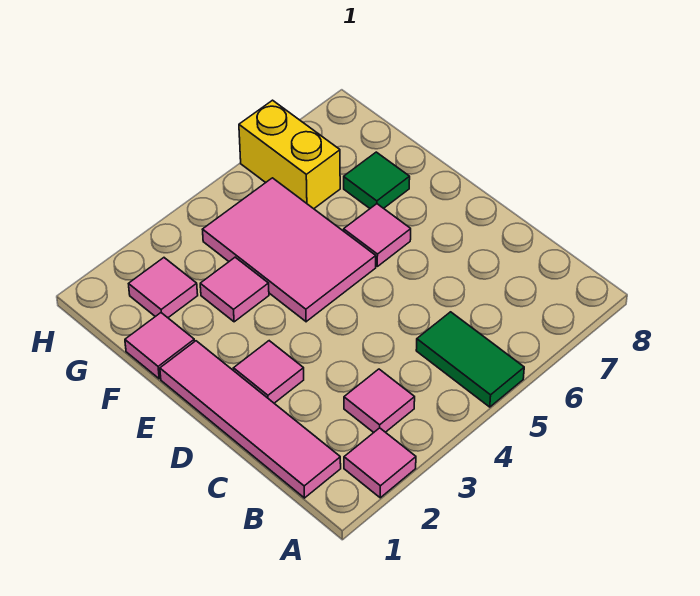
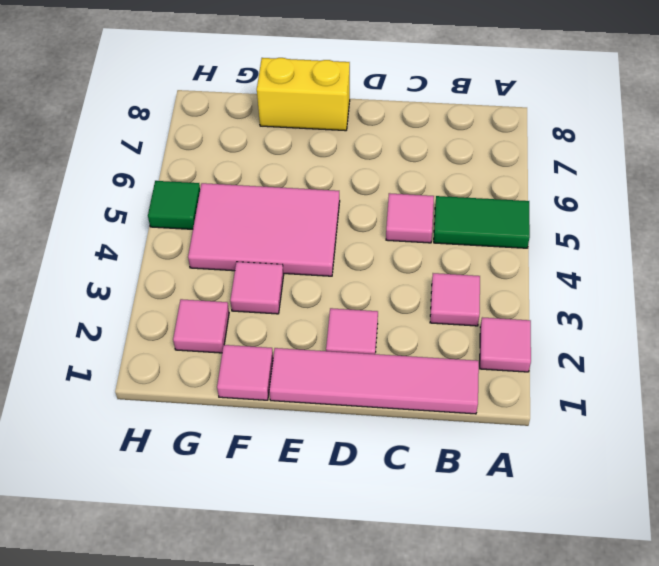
pink tile E6 level 1 -> pink tile C5 level 1
green tile F7 level 1 -> green tile H5 level 1
yellow brick G6:H6 level 1 -> yellow brick E8:F8 level 1

